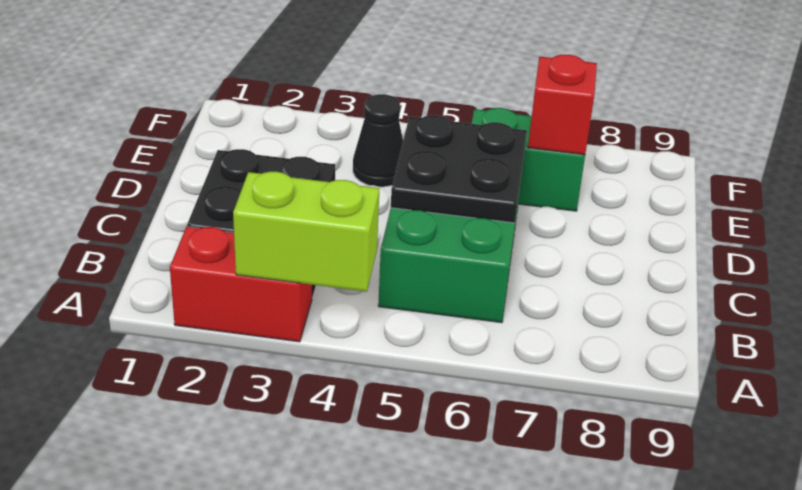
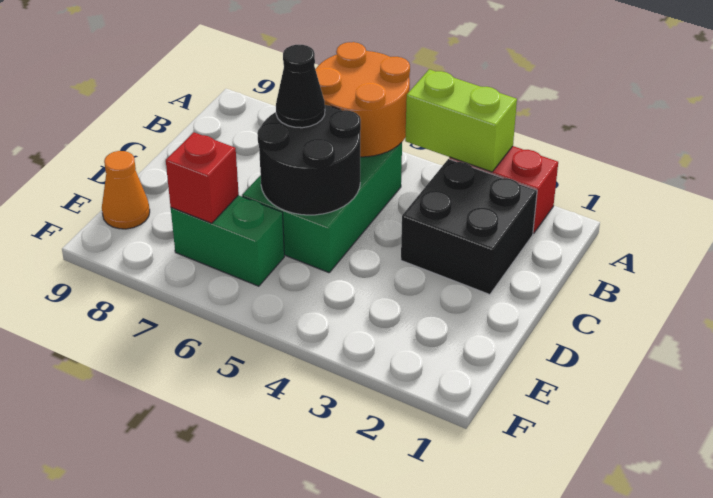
none -> orange round brick A5:B6 level 2
black plate C5:D6 level 2 -> black round brick C5:D6 level 2
black cone E4 level 1 -> black cone C6 level 3
none -> orange cone E9 level 1

